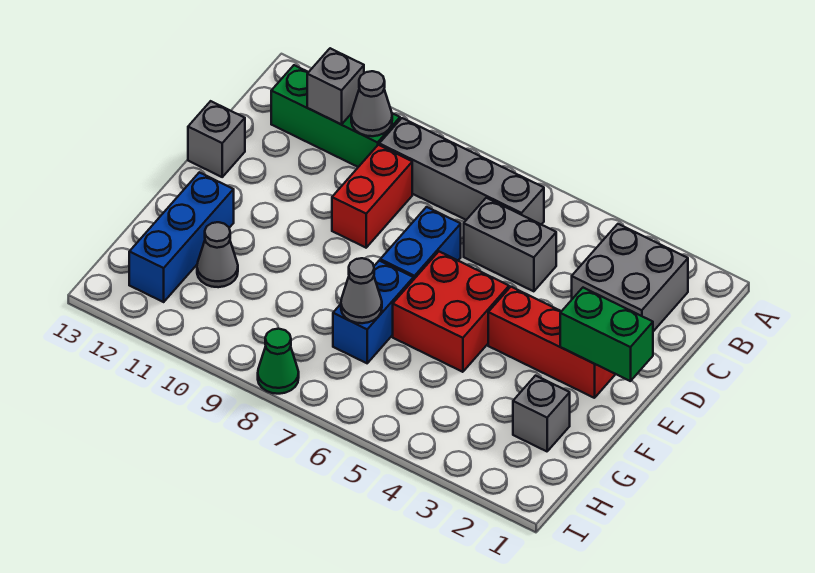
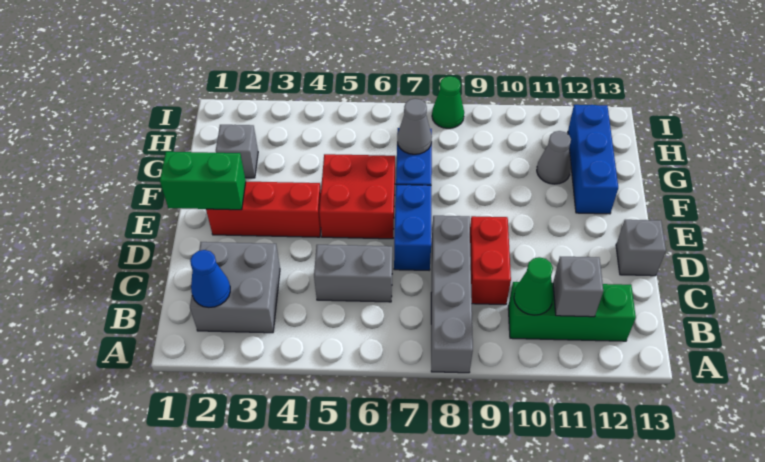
none -> blue cone B2 level 2
grey brick B6:B9 level 1 -> grey brick A8:D8 level 1
grey cone B10 level 2 -> green cone B10 level 2

